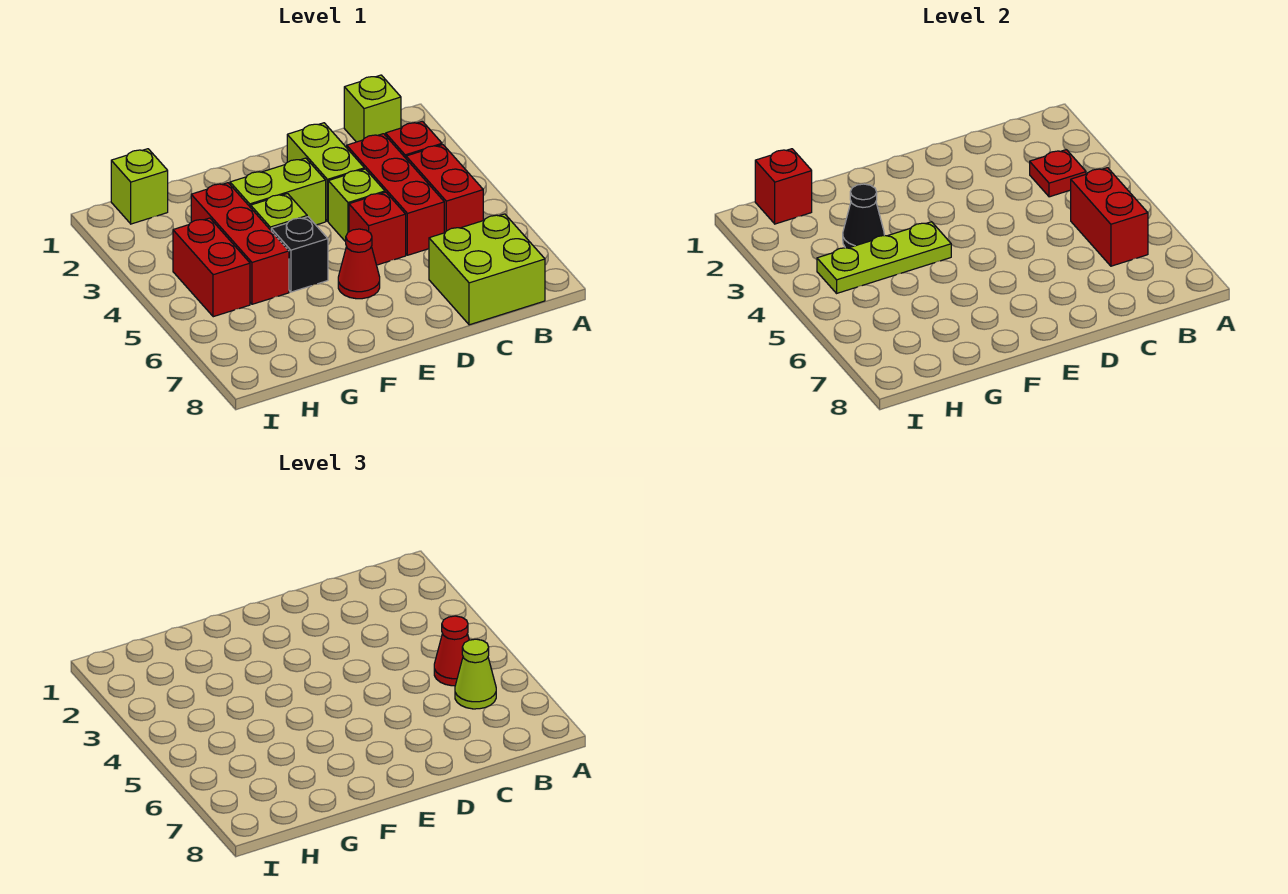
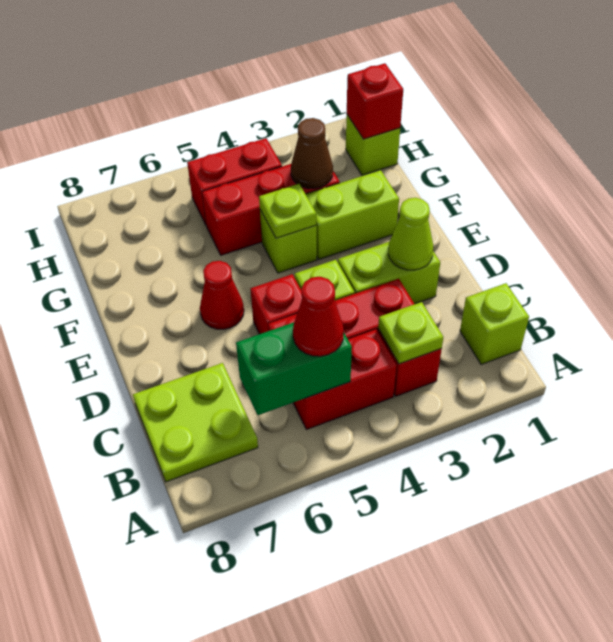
red plate B3 level 2 -> lime plate B3 level 2
red brick B5:B6 level 2 -> green brick B5:B6 level 2
lime cone B6 level 3 -> lime cone D2 level 2
lime brick B7:C8 level 1 -> lime plate B7:C8 level 1
lime brick E3:F3 level 1 -> lime brick F2:F3 level 1
lime plate F4:H4 level 2 -> lime plate F4 level 2
black brick F5 level 1 -> none
black cone G3 level 2 -> brown cone G3 level 2

